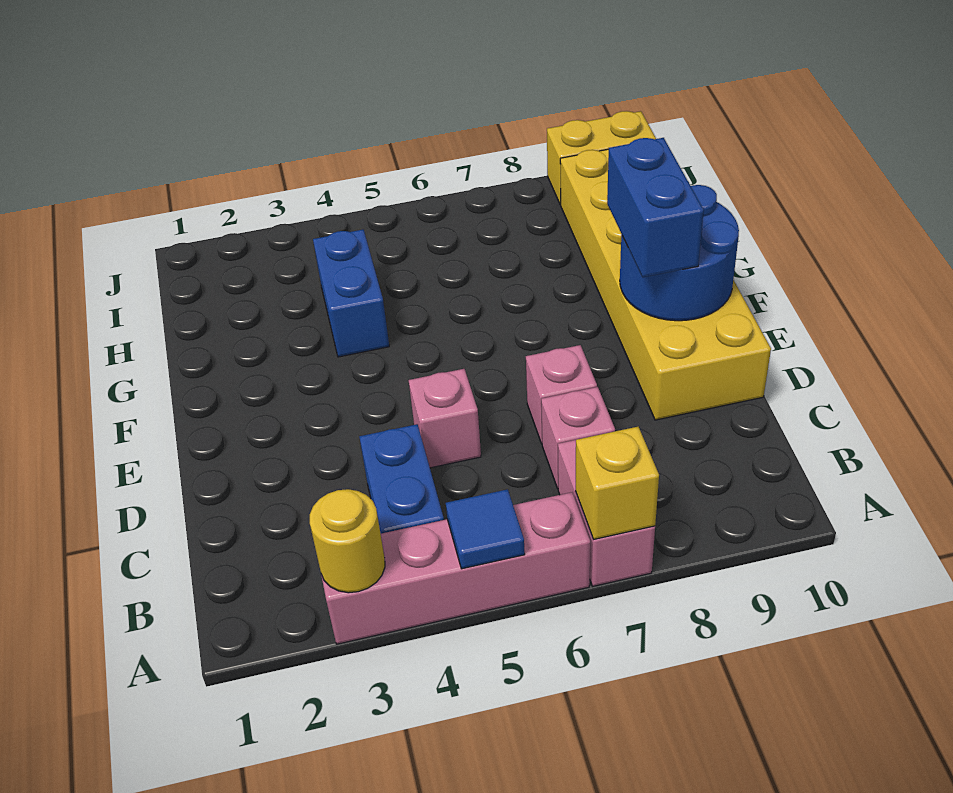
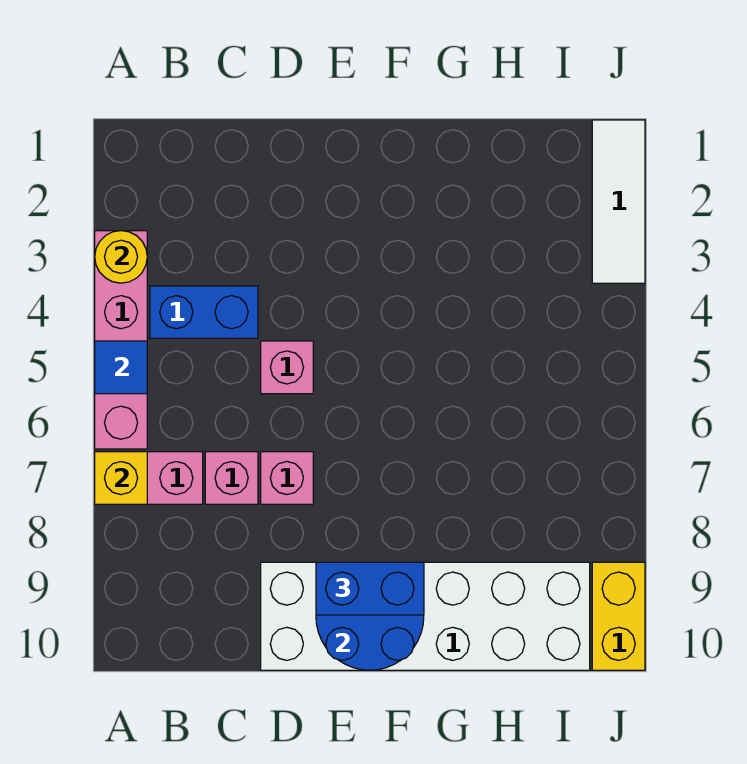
yellow brick D9:I10 level 1 -> white brick D9:I10 level 1
blue brick G4:H4 level 1 -> none
none -> white tile J1:J3 level 1

